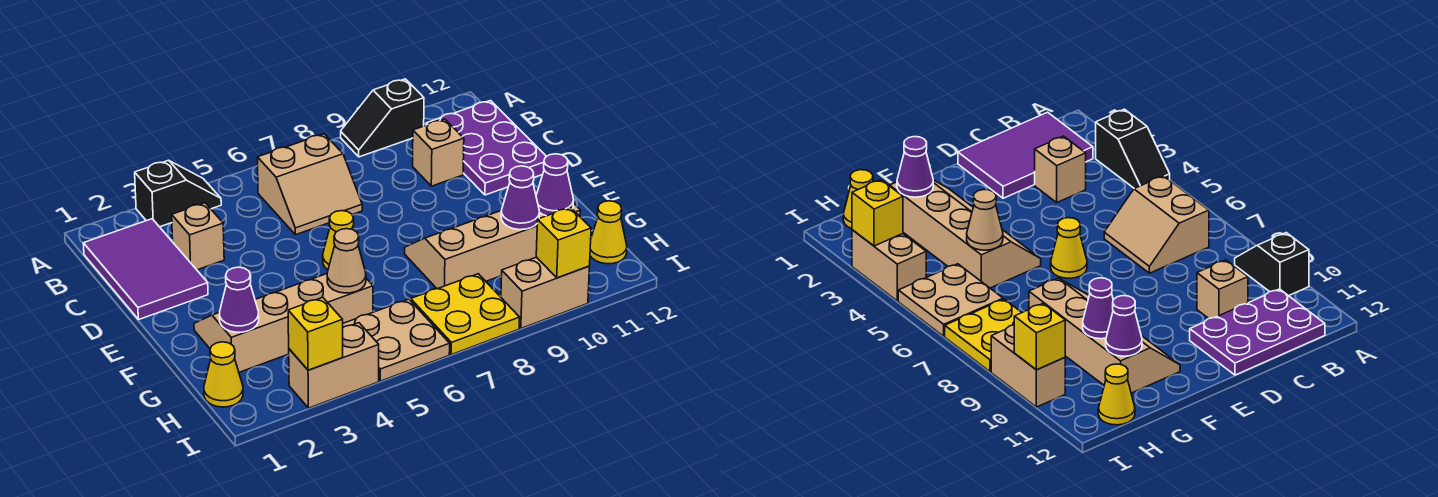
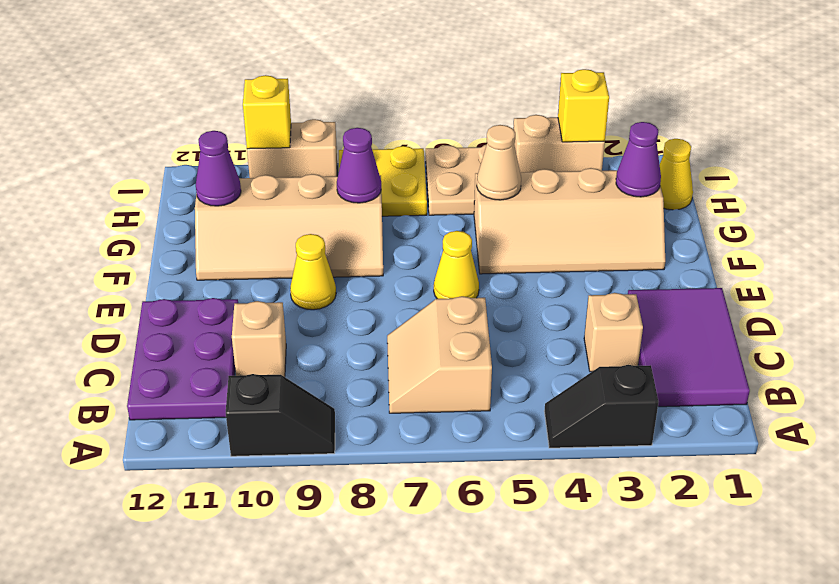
tan slope B6:C7 level 1 top B -> tan slope B6:C7 level 1 top 6
purple cone G10 level 2 -> purple cone G8 level 2
yellow cone H12 level 1 -> yellow cone E9 level 1

